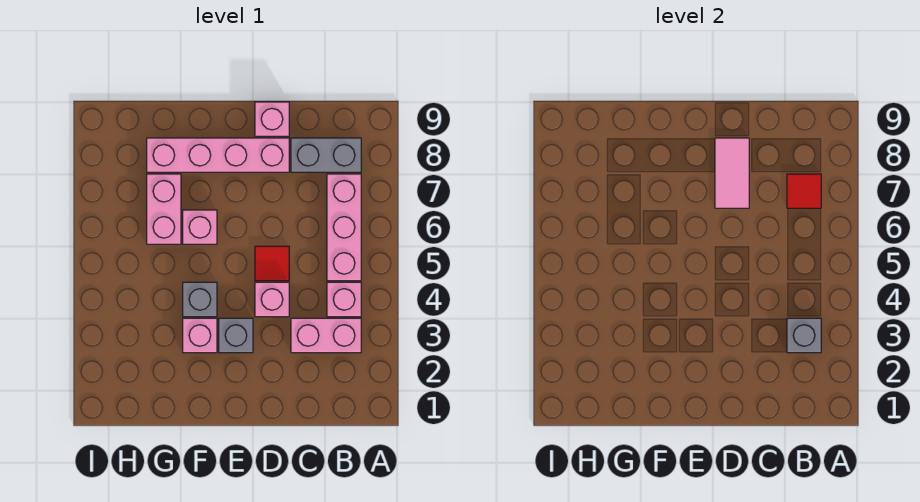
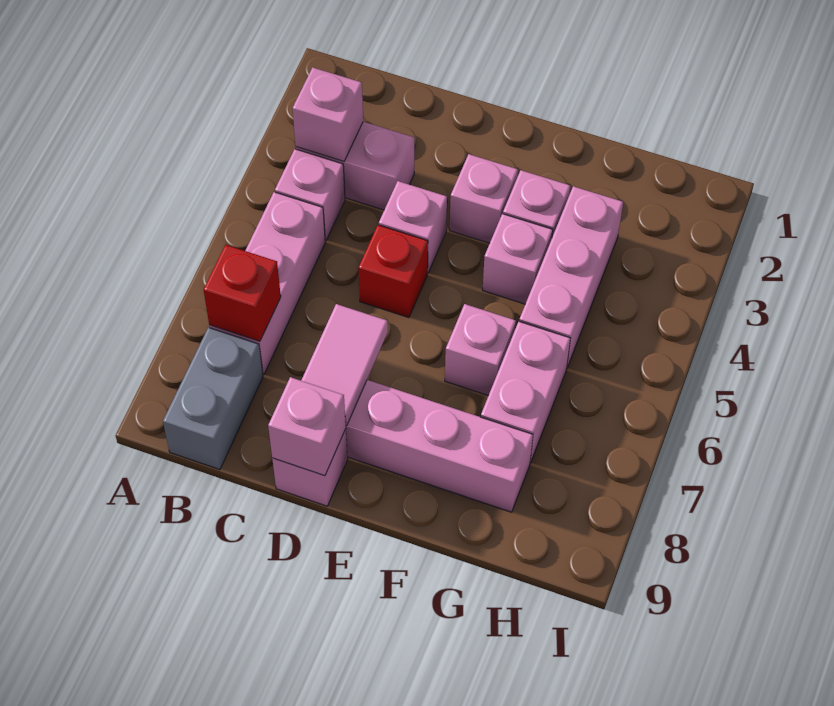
grey brick B3 level 2 -> pink brick B3 level 2
red tile B7 level 2 -> red brick B7 level 2
grey brick B8:C8 level 1 -> grey brick B8:B9 level 1
red tile D5 level 1 -> red brick D5 level 1
none -> pink brick D9 level 2
grey brick E3 level 1 -> pink brick E3 level 1
grey brick F4 level 1 -> pink brick F4 level 1
none -> pink brick G3:G5 level 1

